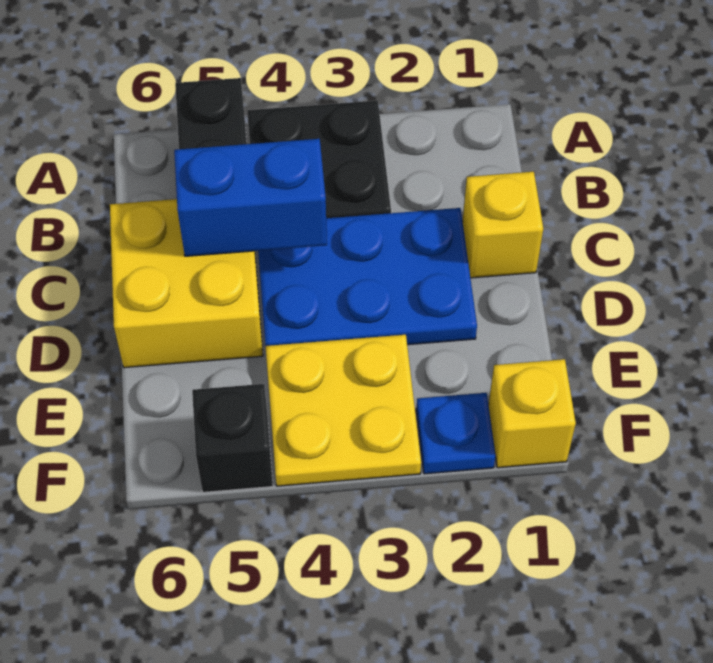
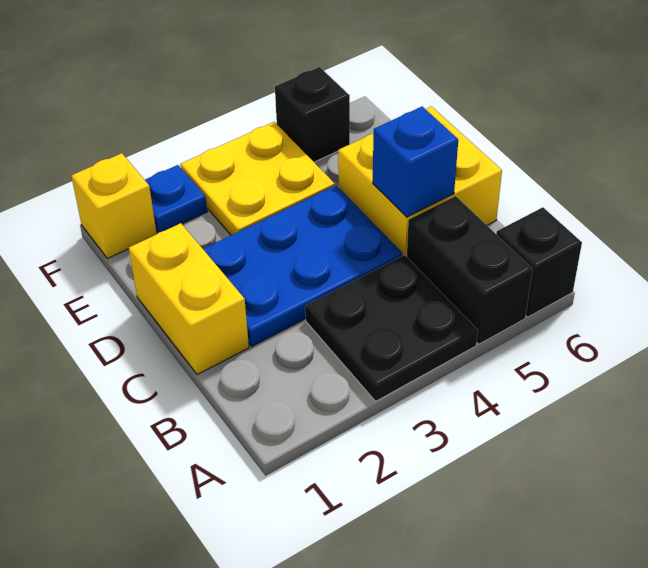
none -> black brick A6 level 1
yellow brick C1 level 1 -> yellow brick C1:D1 level 1
blue brick C4:C5 level 2 -> blue brick C5 level 2

